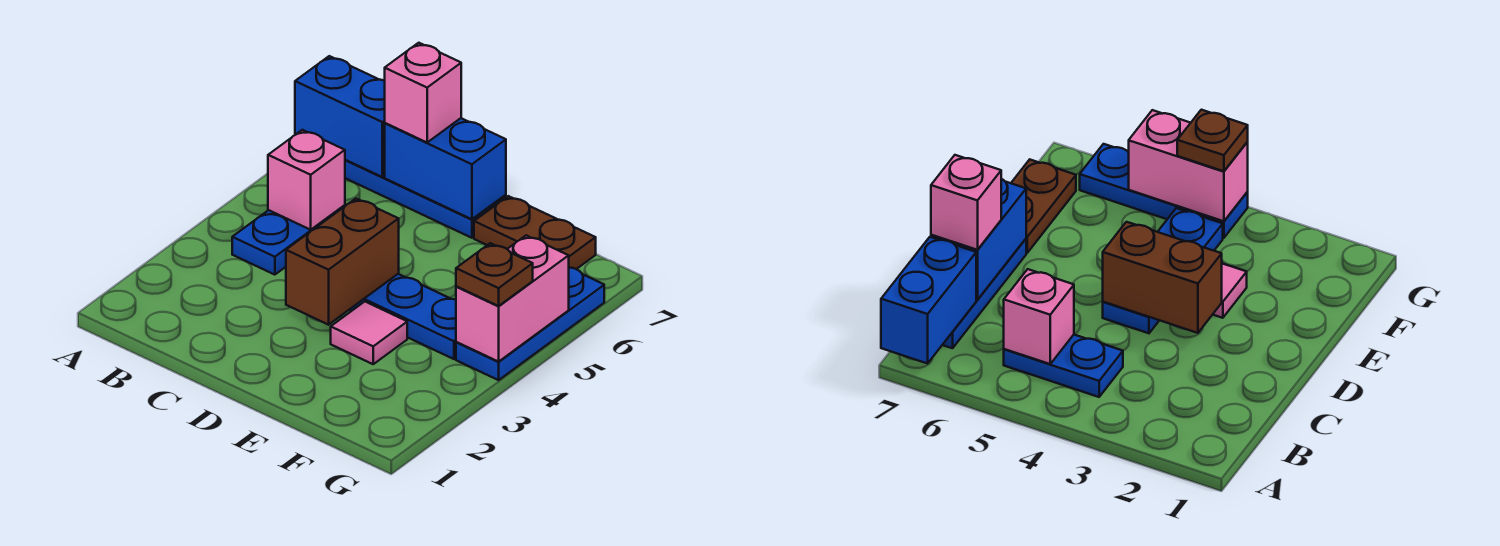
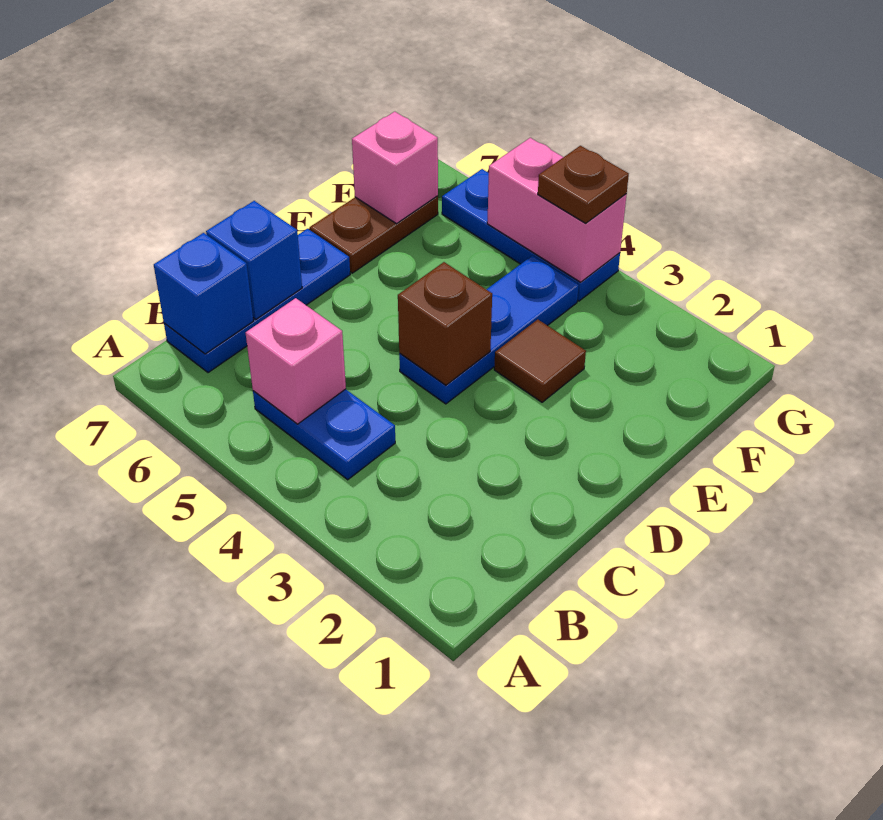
blue brick A7:B7 level 2 -> blue brick B7 level 2
blue brick C7:D7 level 2 -> blue brick C7 level 2
pink brick C7 level 3 -> pink brick F7 level 2
brown brick D3:D4 level 2 -> brown brick D4 level 2
pink tile E3 level 1 -> brown tile E3 level 1

